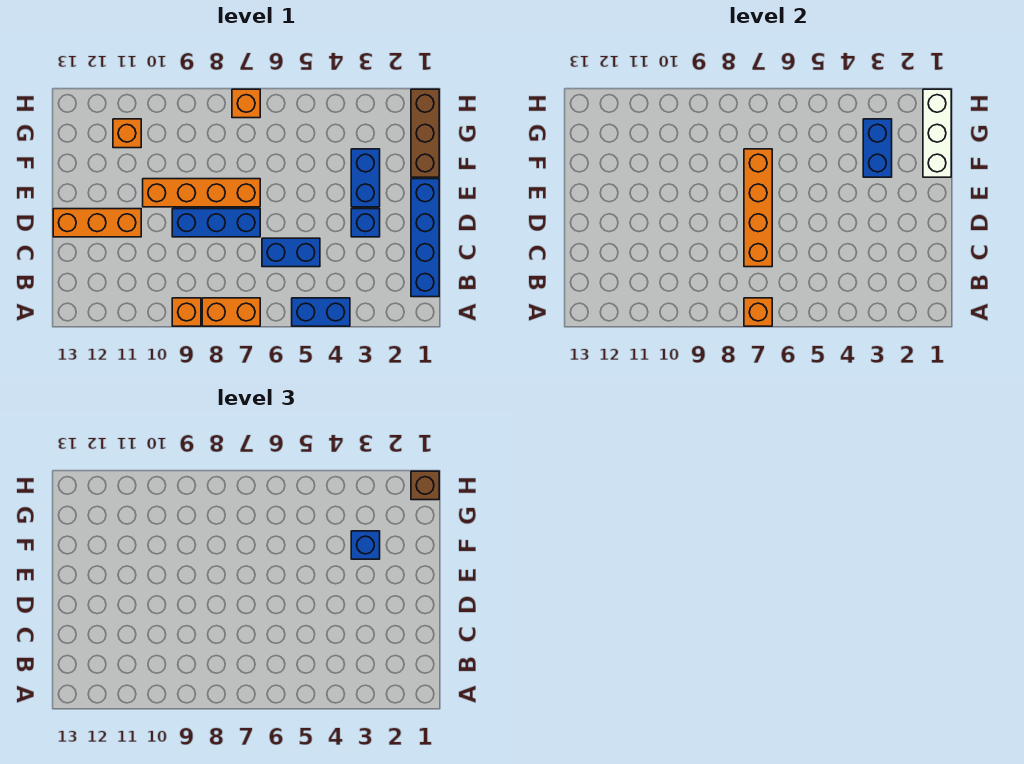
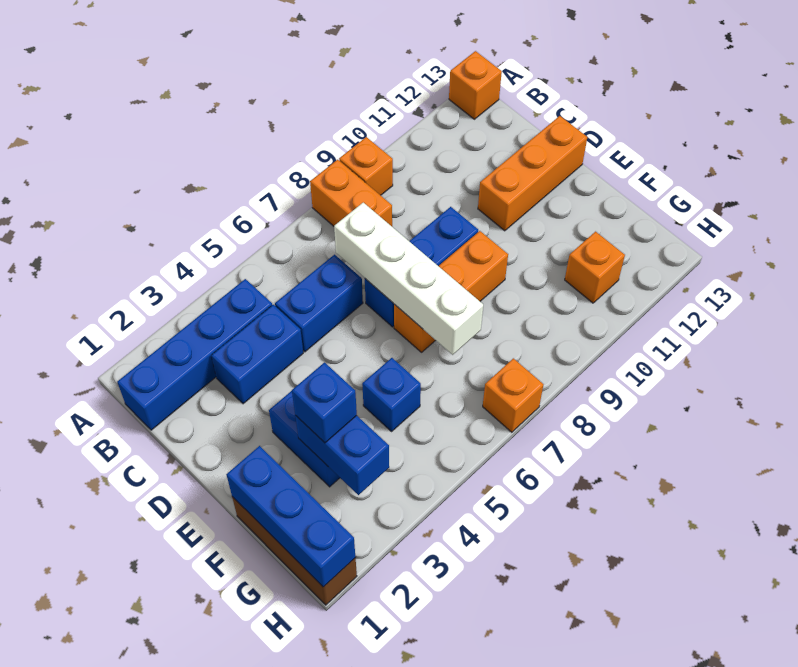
blue brick A4:A5 level 1 -> blue brick C3:C4 level 1
orange brick A7:A8 level 1 -> orange brick A8:B8 level 1
orange brick A7 level 2 -> orange brick A13 level 1
blue brick B1:E1 level 1 -> blue brick B1:B4 level 1
orange brick C7:F7 level 2 -> white brick C7:F7 level 2
blue brick D3 level 1 -> blue brick F5 level 1
orange brick E7:E10 level 1 -> orange brick E7:E9 level 1
white brick F1:H1 level 2 -> blue brick F1:H1 level 2
brown brick H1 level 3 -> none

